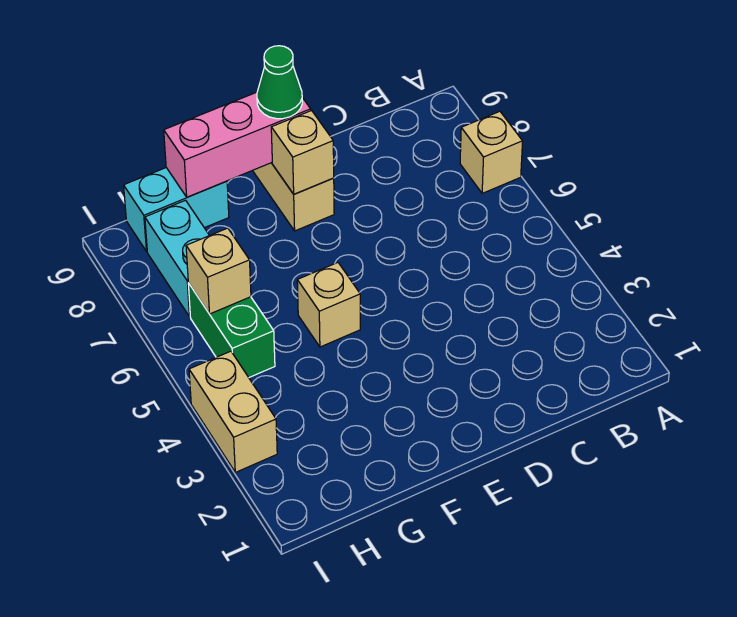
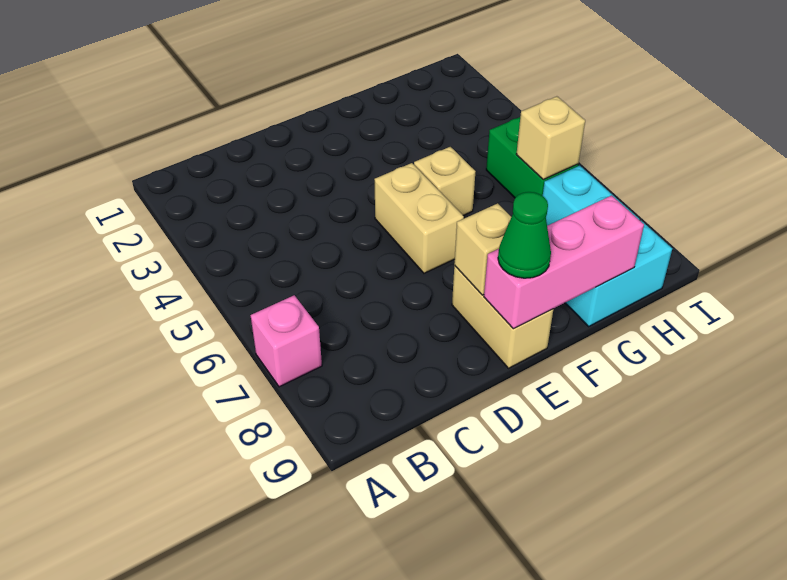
tan brick A7 level 1 -> pink brick A7 level 1
tan brick I3:I4 level 1 -> tan brick E5:E6 level 1

